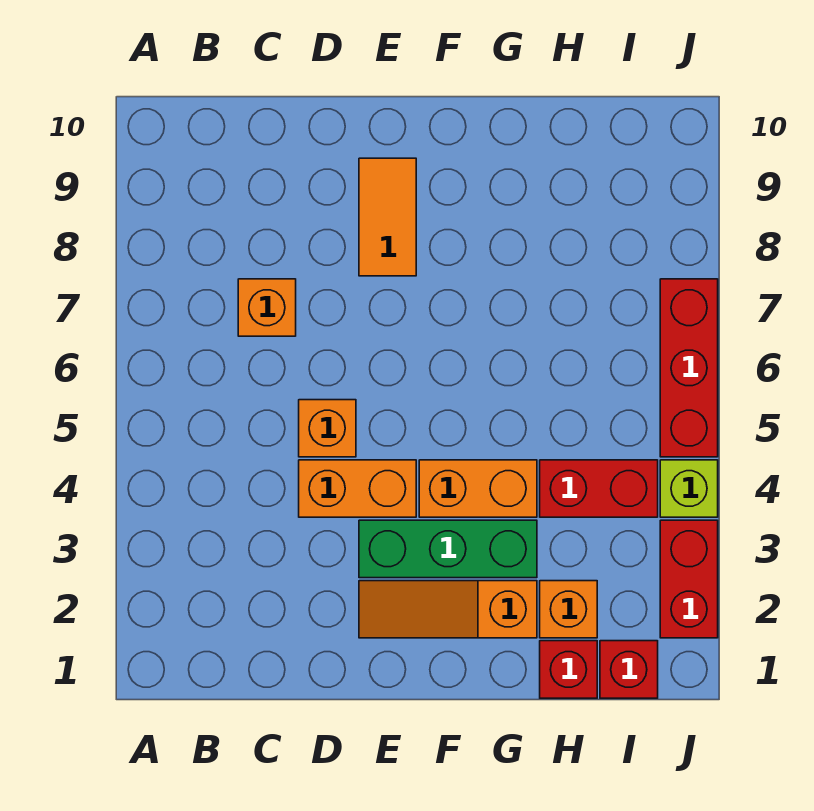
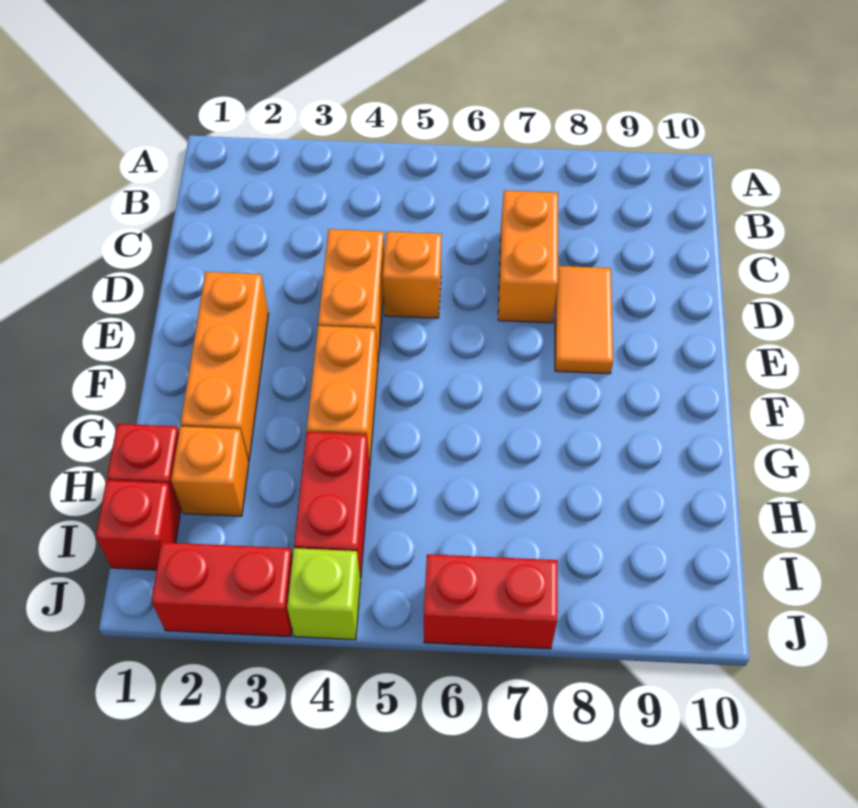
orange brick C7 level 1 -> orange brick C7:D7 level 1
orange slope E2:G2 level 1 top G -> orange brick E2:G2 level 1
green brick E3:G3 level 1 -> none
orange tile E8:E9 level 1 -> orange tile D8:E8 level 1
red brick J5:J7 level 1 -> red brick J6:J7 level 1

